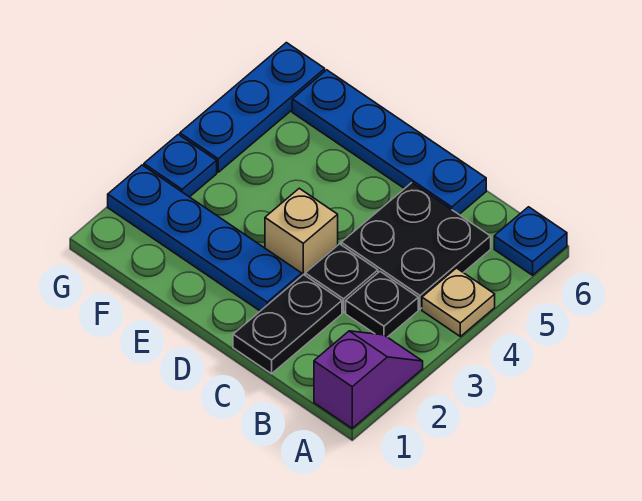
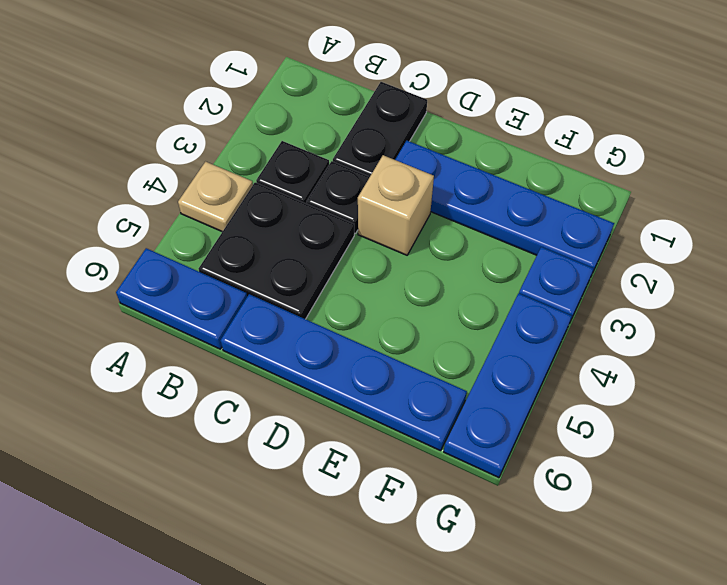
purple slope A1:A2 level 1 top 1 -> none
blue plate A6 level 1 -> blue plate A6:B6 level 1

